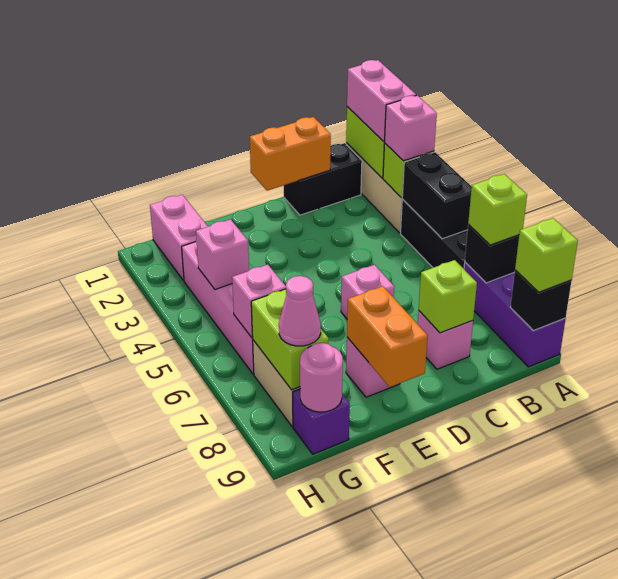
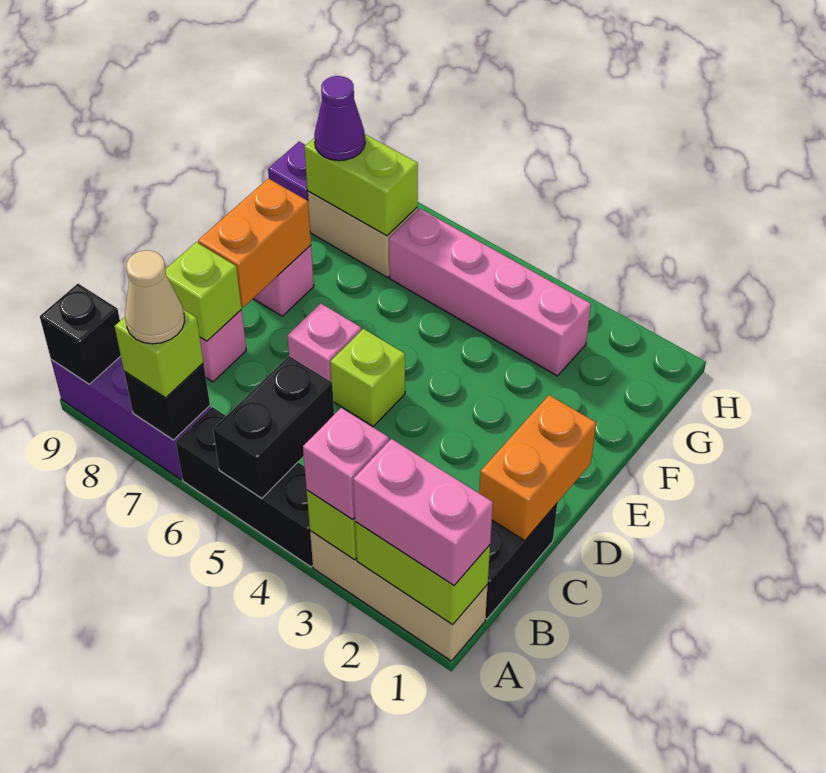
black brick A4:A5 level 2 -> black brick A5:B5 level 2
none -> tan cone A7 level 4
lime brick A9 level 3 -> lime brick D5 level 1
orange brick E8:E9 level 2 -> orange brick D8:E8 level 2
pink brick G1:G2 level 1 -> none
pink brick G4 level 2 -> none
pink brick G6 level 2 -> none
pink cone G8 level 3 -> purple cone G8 level 3
pink round brick G9 level 2 -> none

